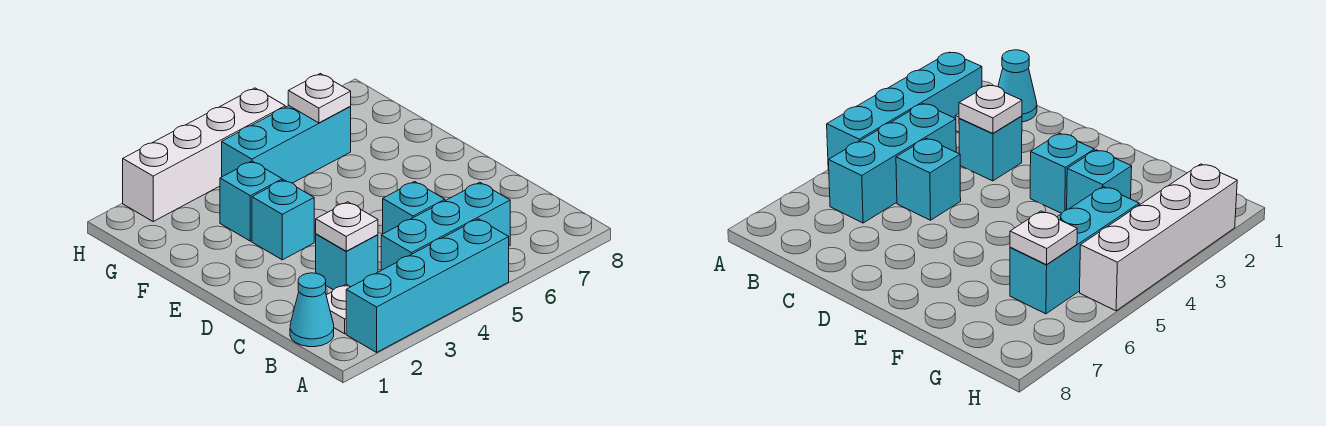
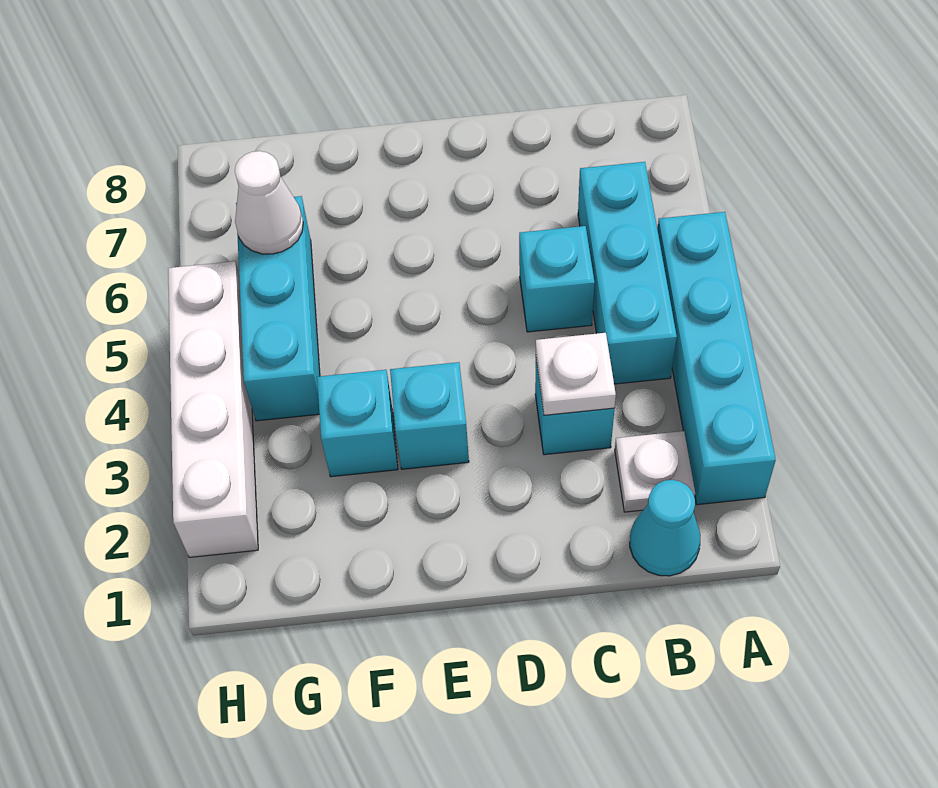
white plate G6 level 2 -> white cone G6 level 2

